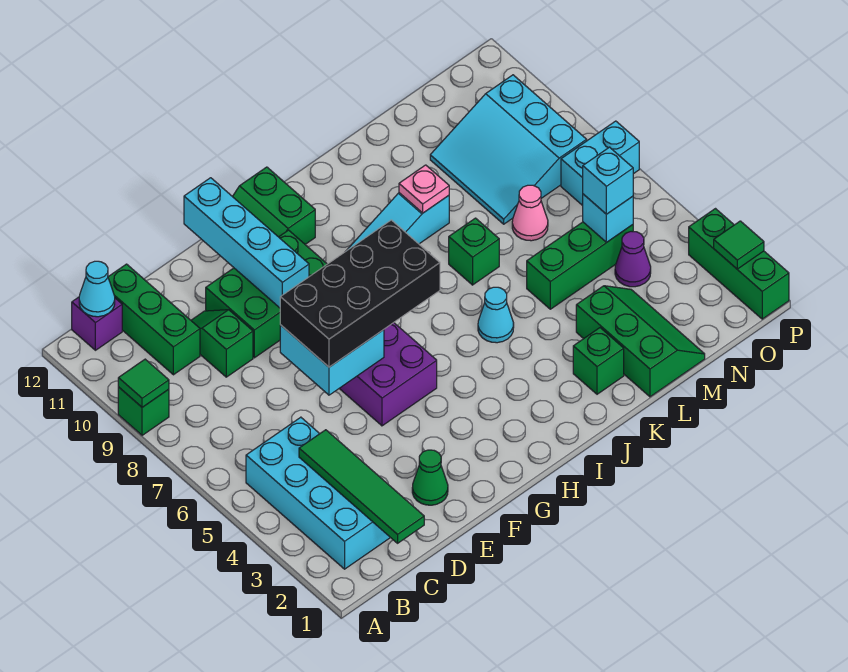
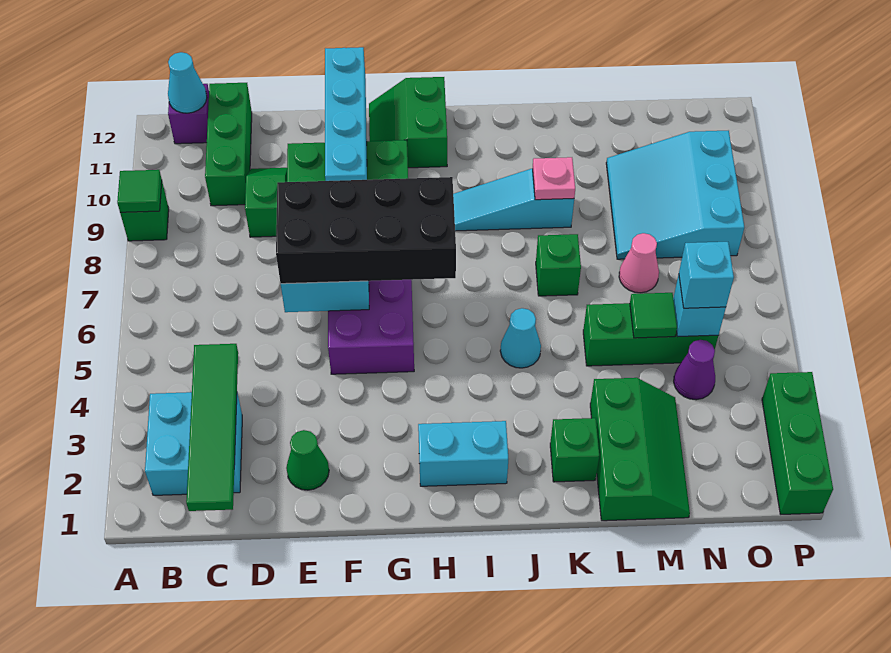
cyan brick B2:C5 level 1 -> cyan brick B2:C3 level 1
cyan brick O7:P7 level 1 -> cyan brick H2:I2 level 1
green tile P2 level 2 -> green tile M5 level 2

